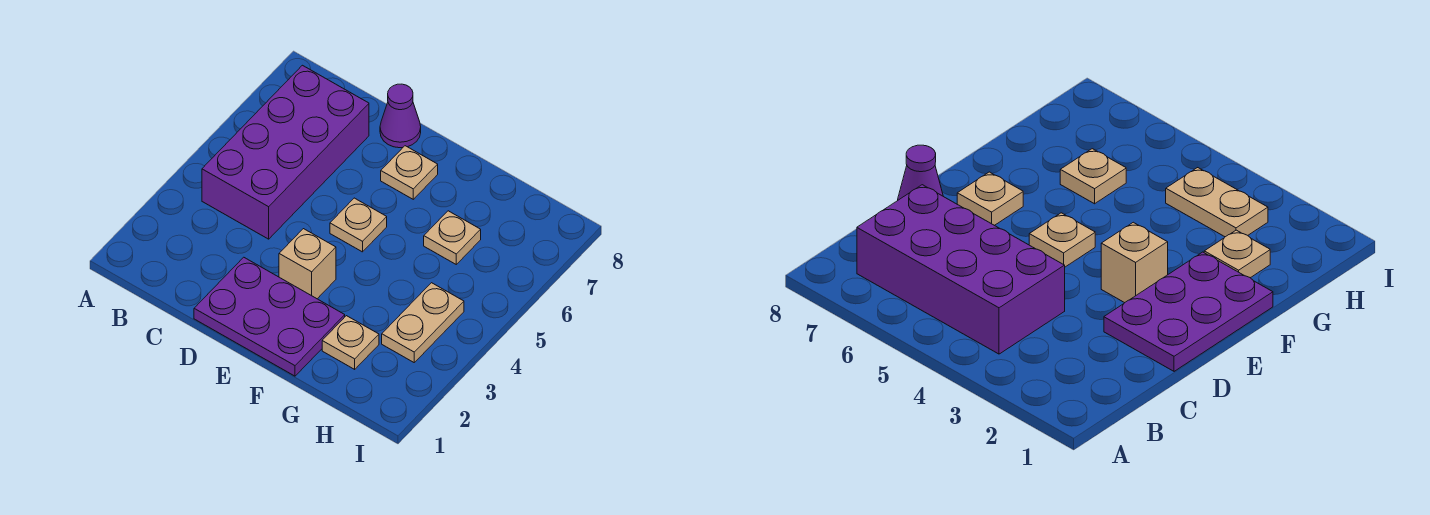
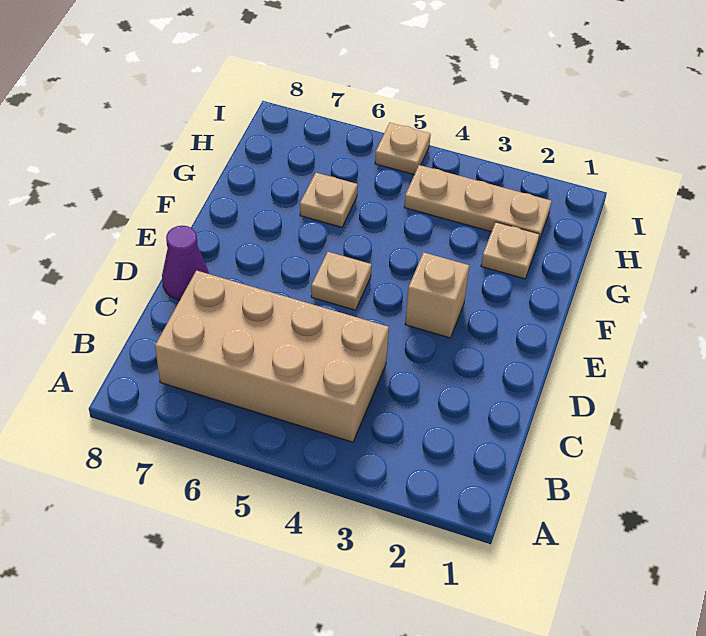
purple brick B4:C7 level 1 -> tan brick B4:C7 level 1
purple plate D1:F2 level 1 -> none
tan plate E7 level 1 -> tan plate I5 level 1
tan plate H3:H4 level 1 -> tan plate H2:H4 level 1

